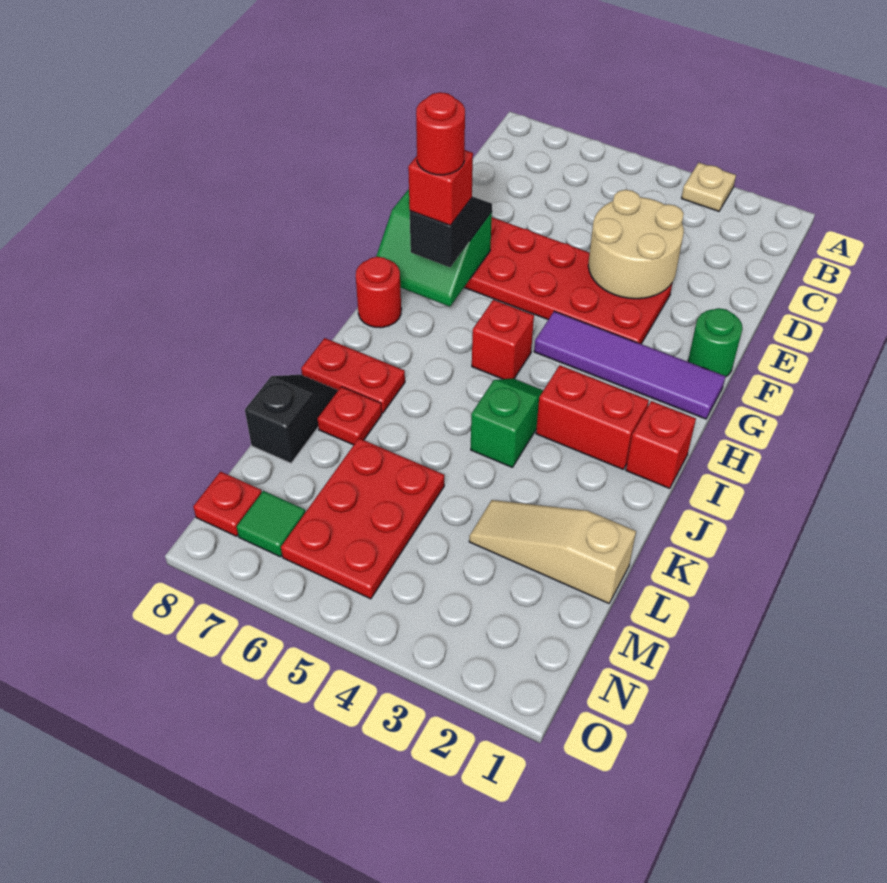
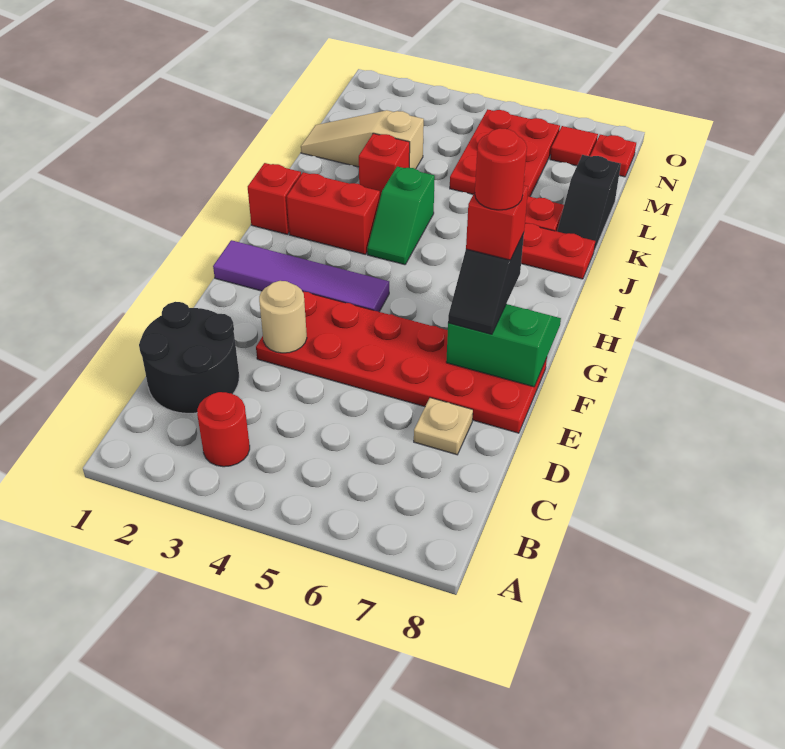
tan plate A3 level 1 -> tan plate D7 level 1
none -> black round brick C1:D2 level 1
tan round brick D3:E4 level 2 -> tan round brick E3 level 2
green round brick F1 level 1 -> none
red brick H5 level 1 -> red brick K3 level 1
red round brick H8 level 1 -> red round brick B3 level 1
tan slope L1:L3 level 1 top 1 -> tan slope L1:L3 level 1 top 3
green tile N7 level 1 -> red tile N7 level 1

